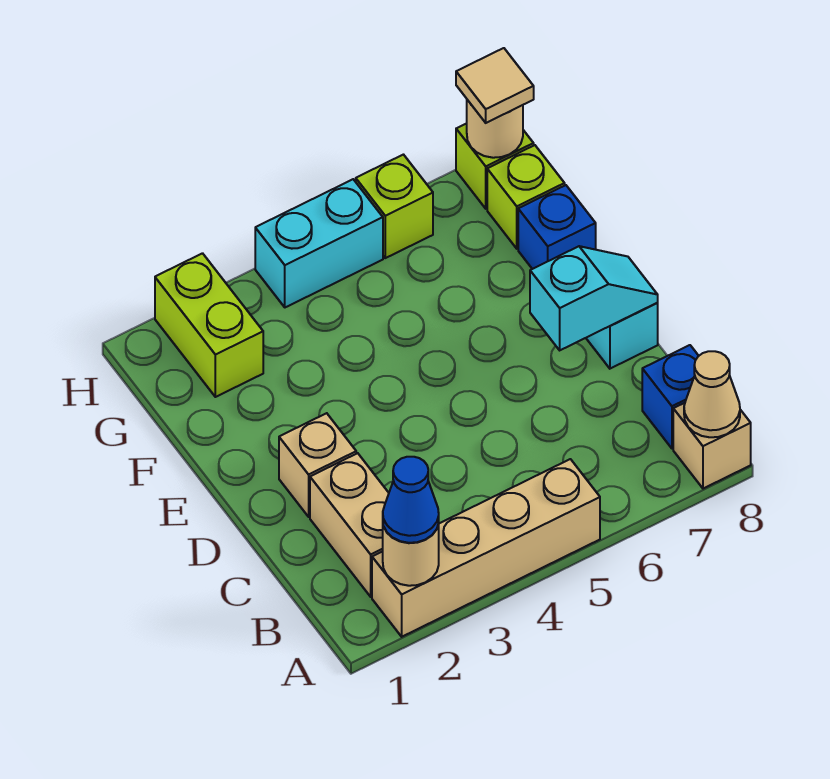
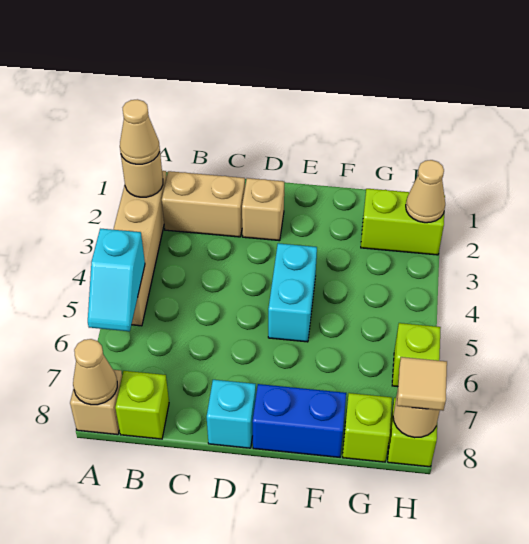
blue cone A2 level 3 -> tan cone A2 level 3
blue brick B8 level 1 -> lime brick B8 level 1
cyan slope D7:D8 level 2 top 7 -> cyan slope A5:A6 level 2 top 5
blue brick F8 level 1 -> blue brick E8:F8 level 1
none -> tan cone H2 level 2
cyan brick H4:H5 level 1 -> cyan brick E4:E5 level 1

